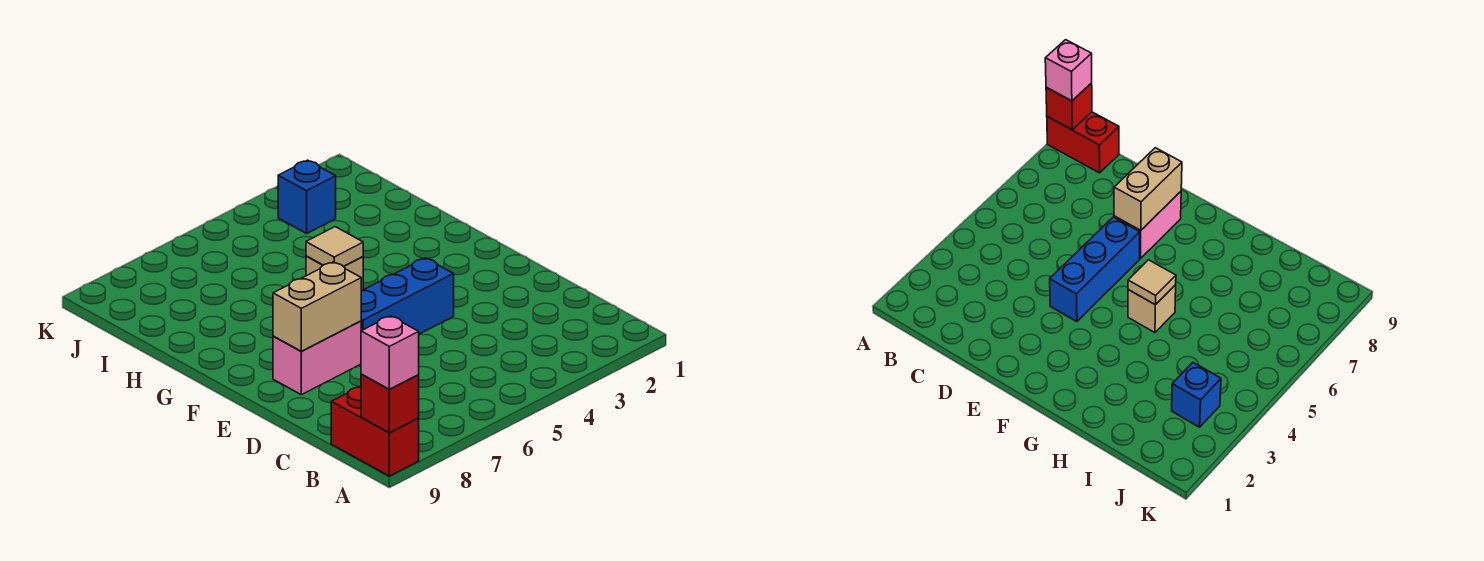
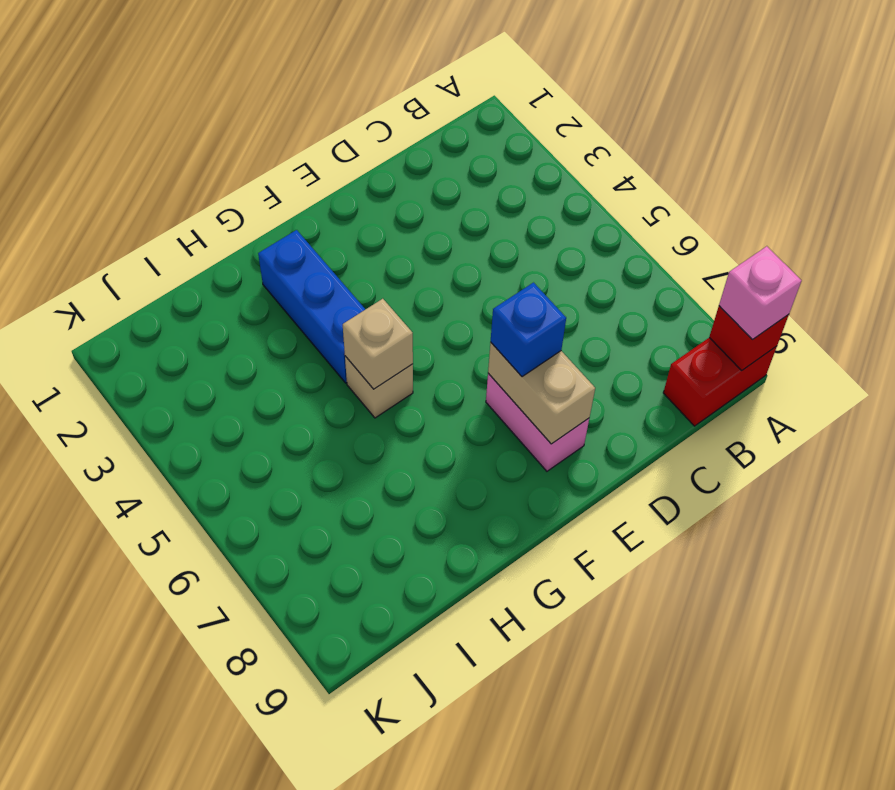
blue brick E4:E6 level 1 -> blue brick G2:G4 level 1
tan tile G5 level 2 -> tan brick G5 level 2
blue brick J3 level 1 -> blue brick E7 level 3

